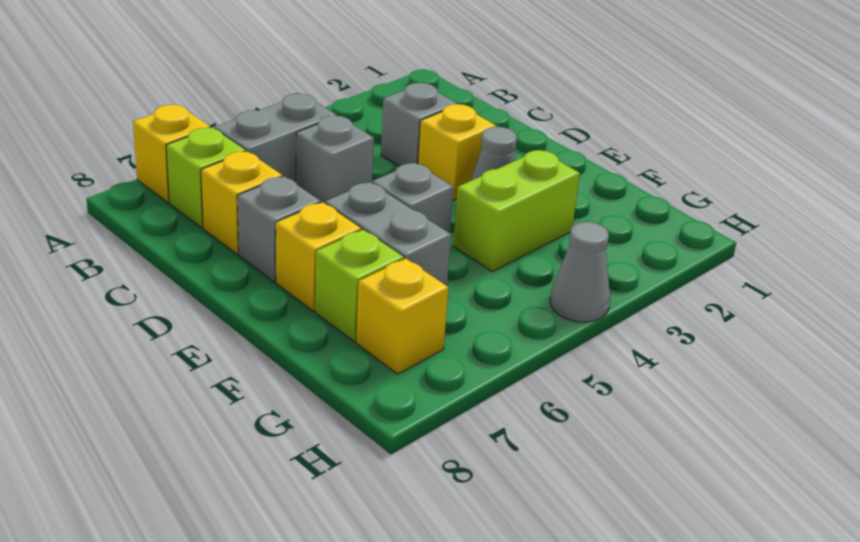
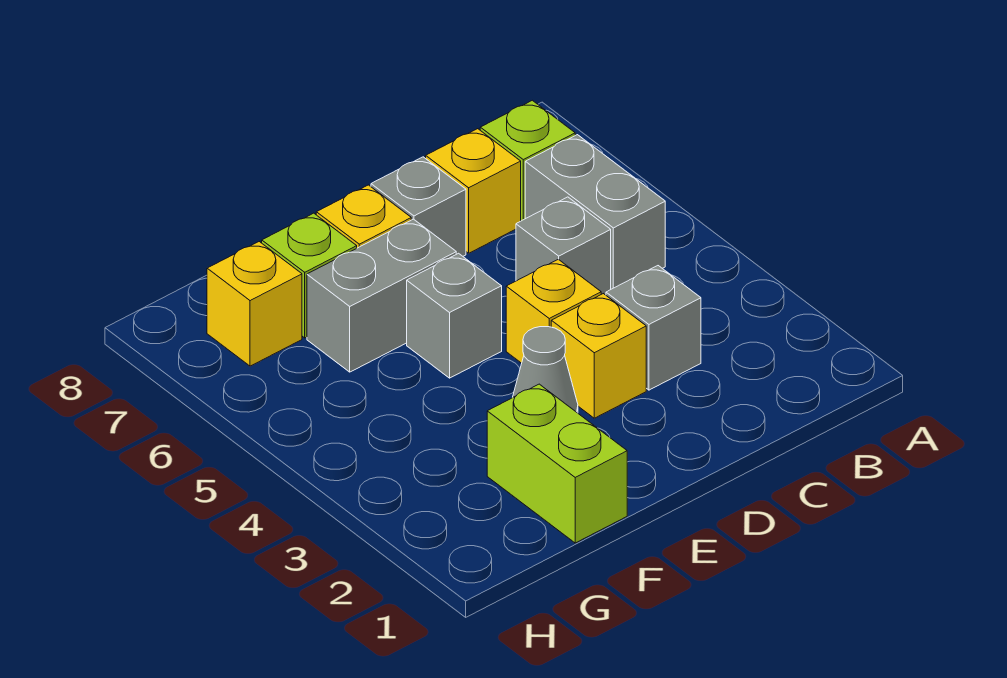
yellow brick A7 level 1 -> yellow brick D4 level 1
lime brick F3:F4 level 1 -> lime brick F1:F2 level 1
grey cone H4 level 1 -> none

